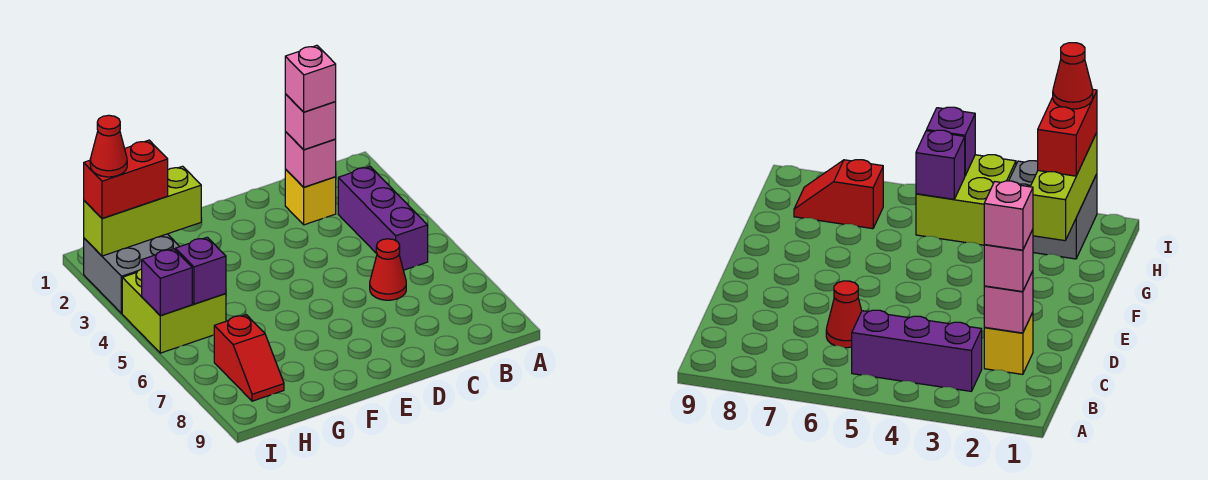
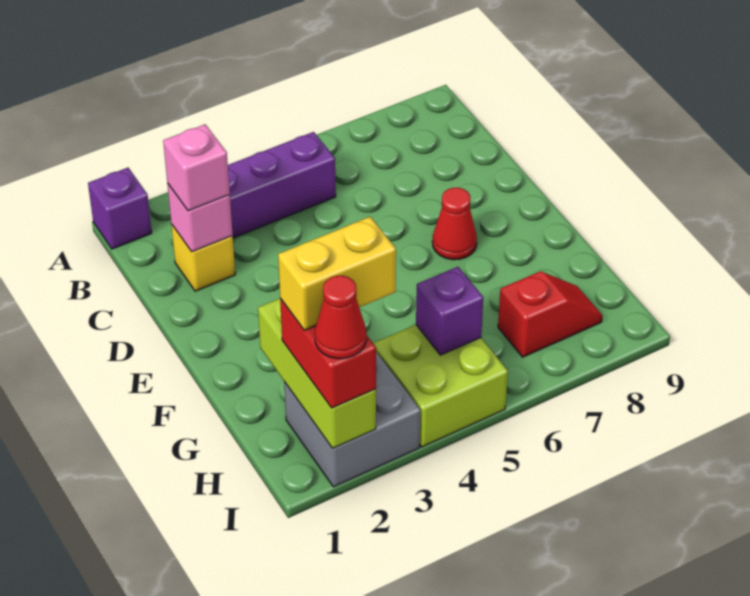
pink brick C2 level 4 -> none
red cone C6 level 1 -> red cone E7 level 1
none -> yellow brick H2:H3 level 4
purple brick I5 level 2 -> purple brick A1 level 1

